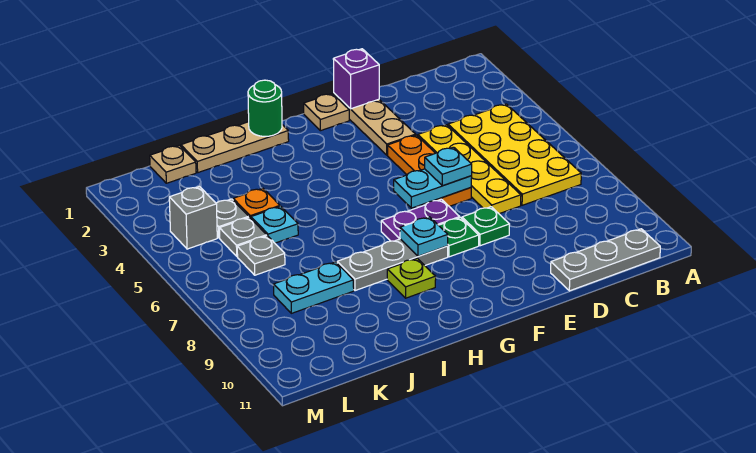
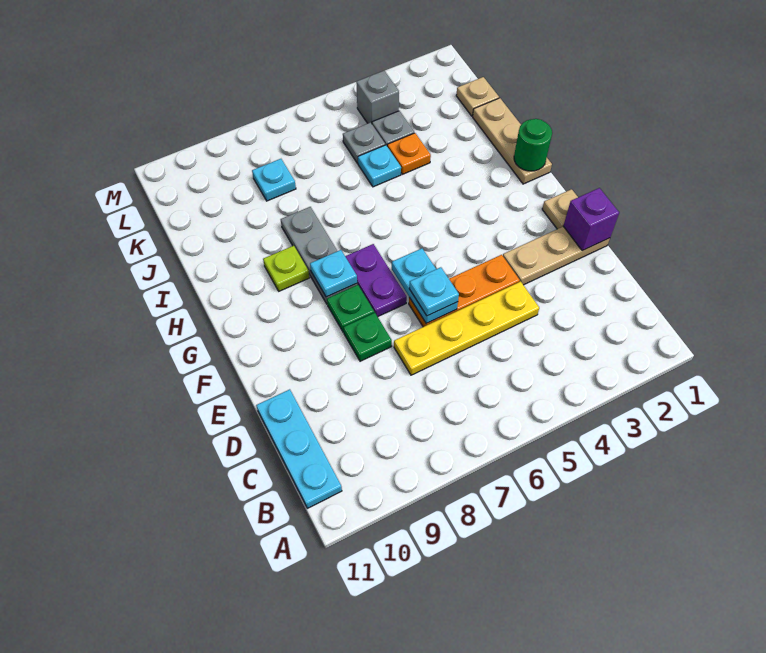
yellow plate B4:C7 level 1 -> none
grey plate B11:D11 level 1 -> cyan plate B11:D11 level 1
cyan plate J8:K8 level 1 -> cyan plate K8 level 1
grey plate K6 level 1 -> none

